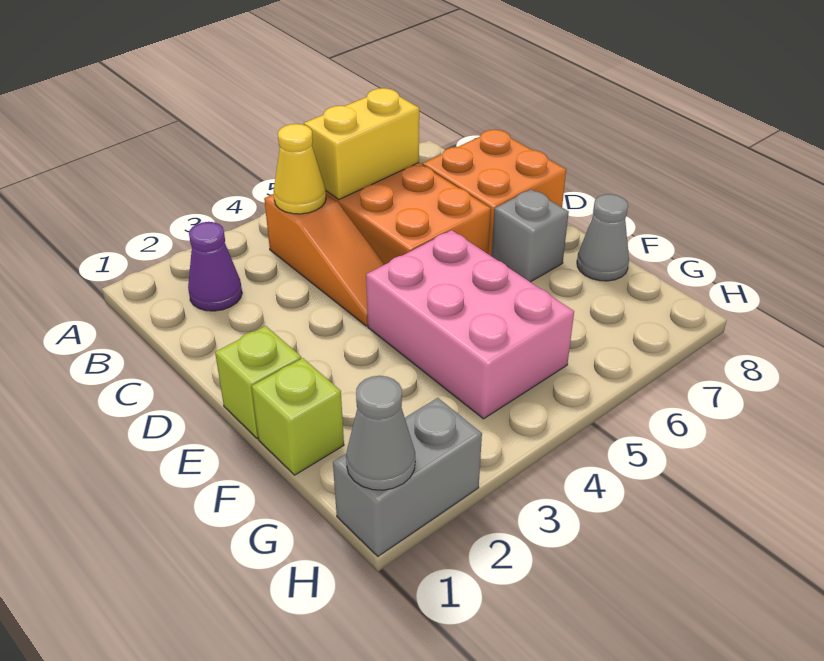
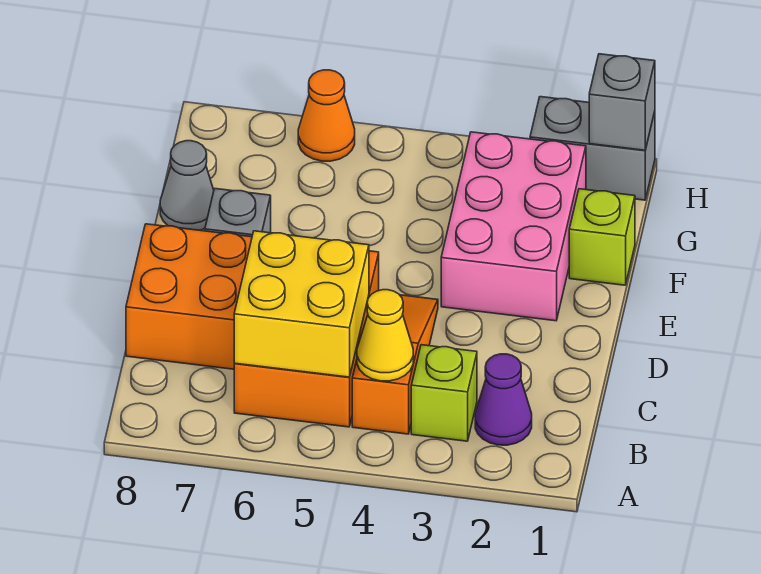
yellow brick B5:B6 level 2 -> yellow brick B5:C6 level 2
lime brick E1 level 1 -> lime brick B3 level 1
pink brick E4:G5 level 1 -> pink brick E2:G3 level 1
grey cone H1 level 2 -> grey brick H1 level 2
none -> orange cone H6 level 1

